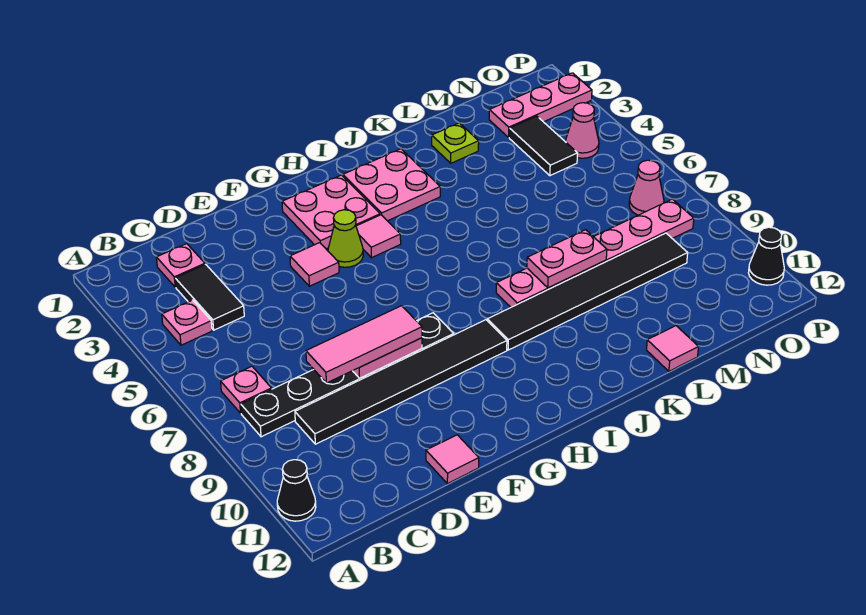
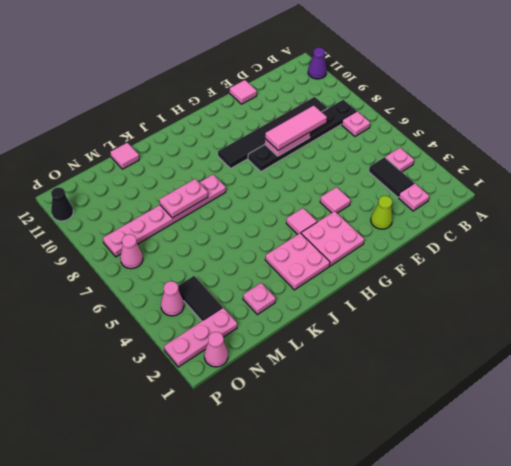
black cone A11 level 1 -> purple cone A11 level 1
lime cone G4 level 1 -> lime cone E2 level 1
black tile I9:N9 level 1 -> none
lime plate L2 level 1 -> pink plate L2 level 1
none -> pink cone O1 level 1

